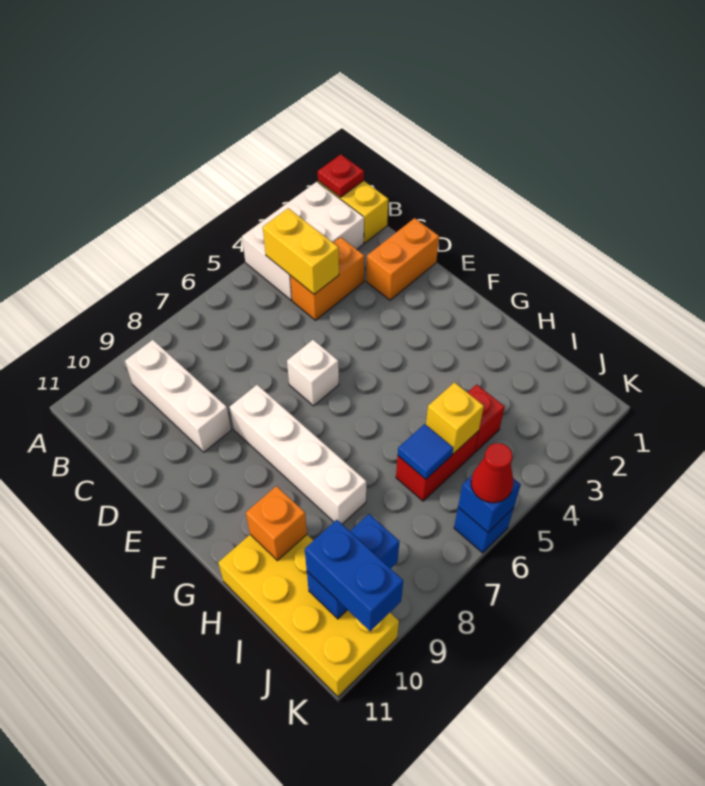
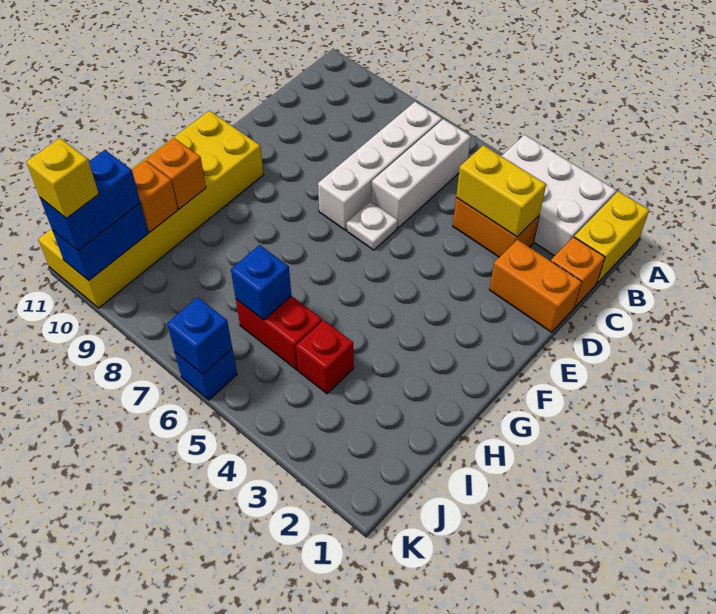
red plate A1 level 2 -> none
yellow brick B4:C4 level 2 -> yellow brick C3:C4 level 2
white brick B9:D9 level 1 -> white brick B6:D6 level 1
none -> orange brick C1 level 1
white brick E6 level 1 -> white plate E6 level 1
white brick E8:H8 level 1 -> white brick B7:E7 level 1
yellow brick H10:K11 level 1 -> yellow brick F10:K11 level 1
yellow brick I5 level 2 -> yellow brick K10 level 4
blue tile I6 level 2 -> blue brick I6 level 2
none -> orange brick I10 level 2
blue brick J9:J10 level 2 -> blue brick J10:K10 level 2
red cone K6 level 3 -> none

